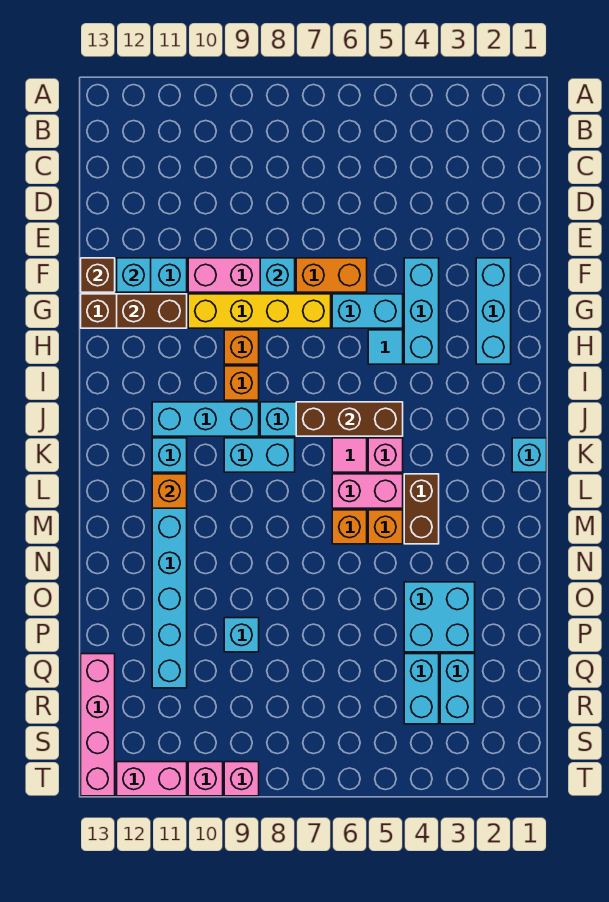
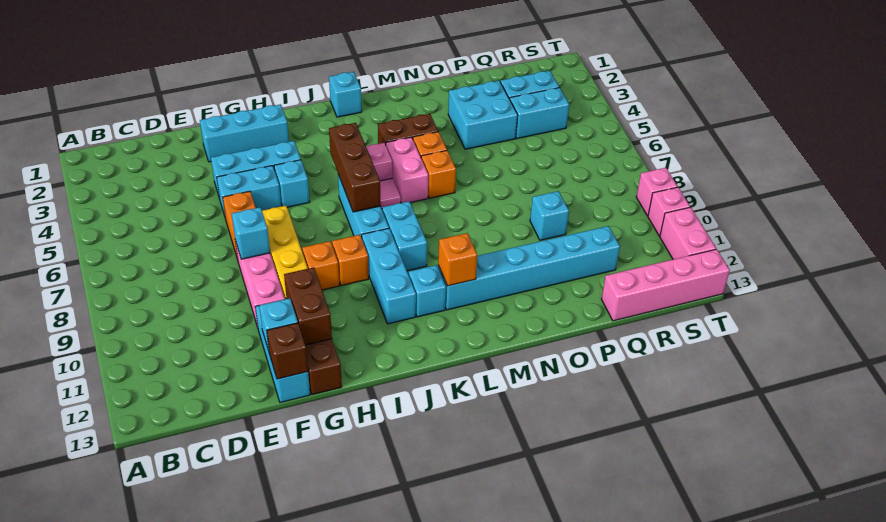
cyan brick G5:G6 level 1 -> cyan brick F5:G5 level 1
cyan tile H5 level 1 -> cyan brick H5 level 1

